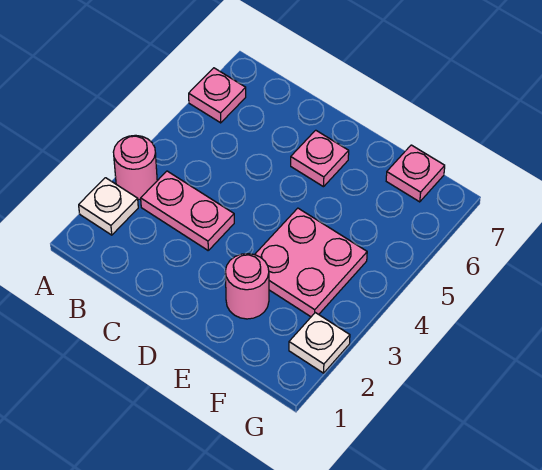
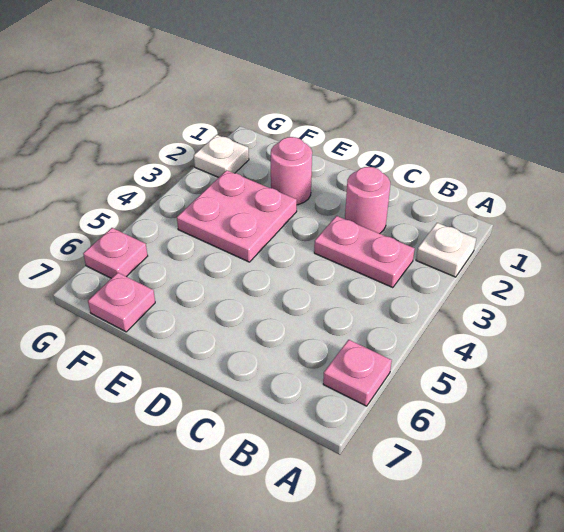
pink round brick A3 level 1 -> pink round brick C2 level 1
pink plate D6 level 1 -> pink plate G6 level 1

